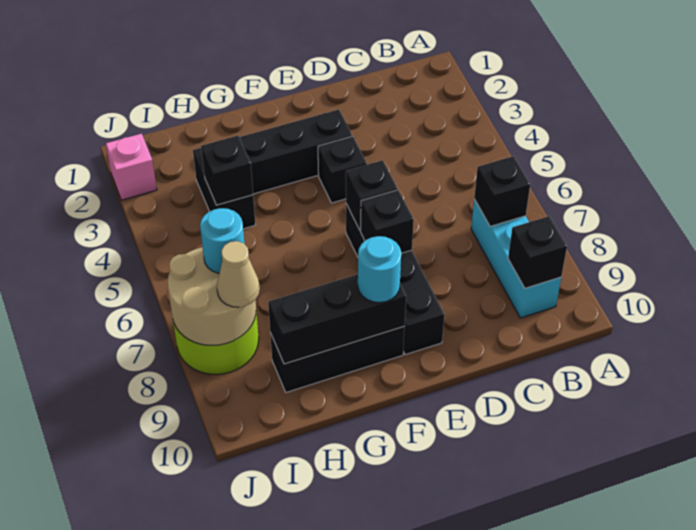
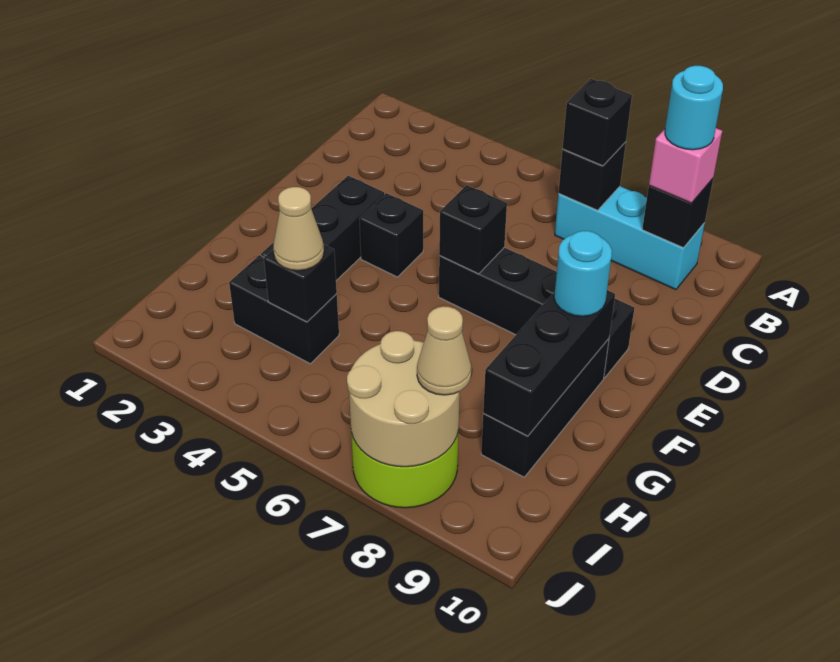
black brick E7 level 2 -> black brick B7 level 3
none -> tan cone H4 level 3
cyan round brick I7 level 3 -> cyan round brick B9 level 4
pink brick J2 level 1 -> pink brick B9 level 3

